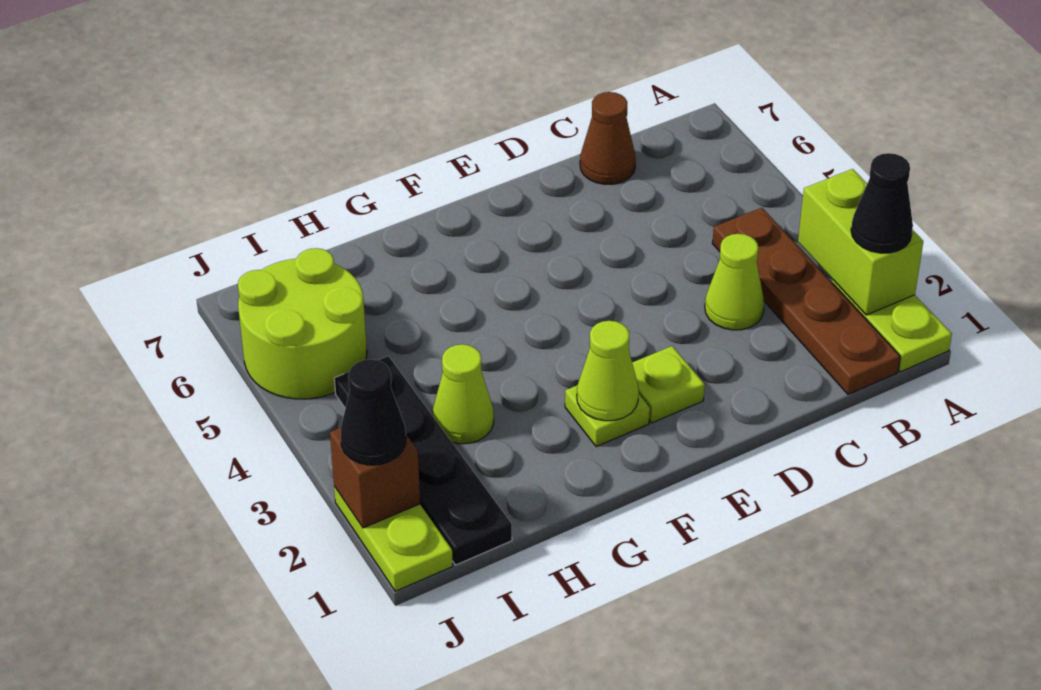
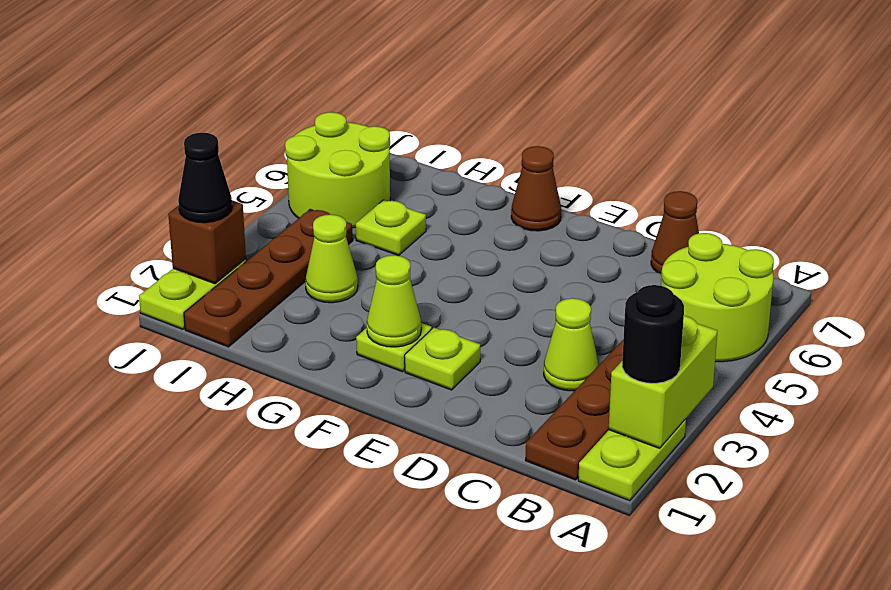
black cone A2 level 3 -> black round brick A2 level 3
none -> lime round brick A5:B6 level 1
none -> brown cone F7 level 1
none -> lime plate H5 level 1
black plate I1:I4 level 1 -> brown plate I1:I4 level 1

